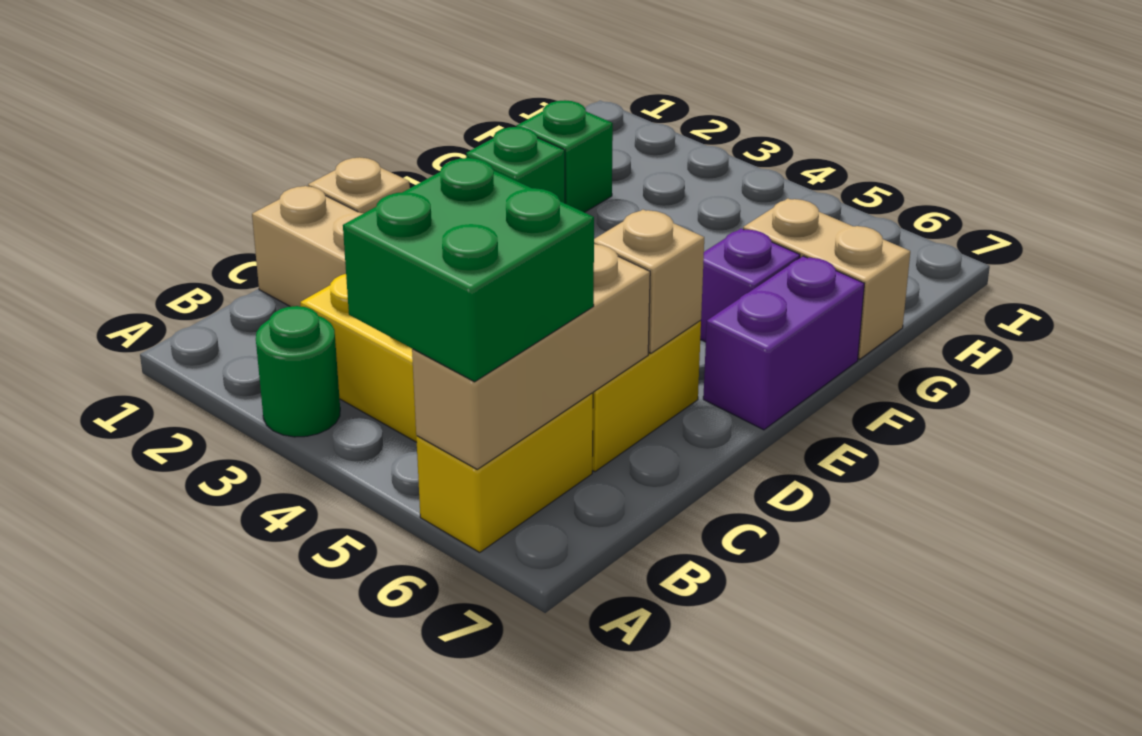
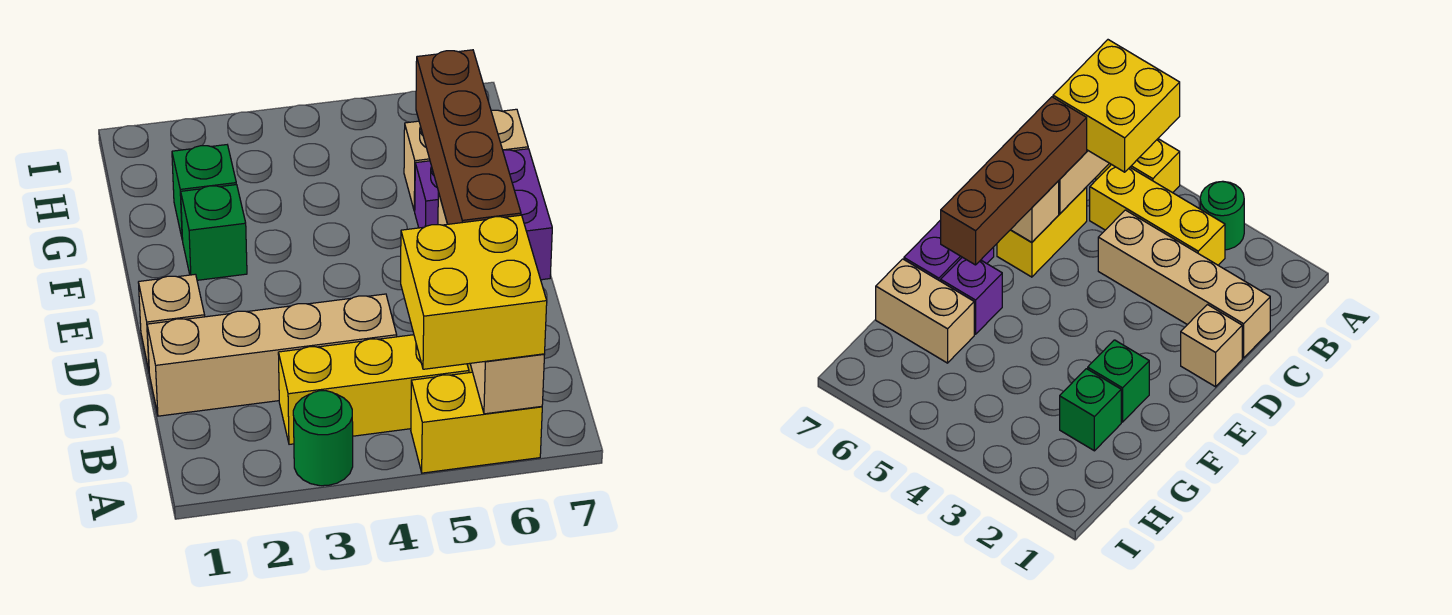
green brick A5:B6 level 3 -> yellow brick A5:B6 level 3
yellow brick A6:B6 level 1 -> yellow brick A5:A6 level 1
none -> brown brick C6:F6 level 3

